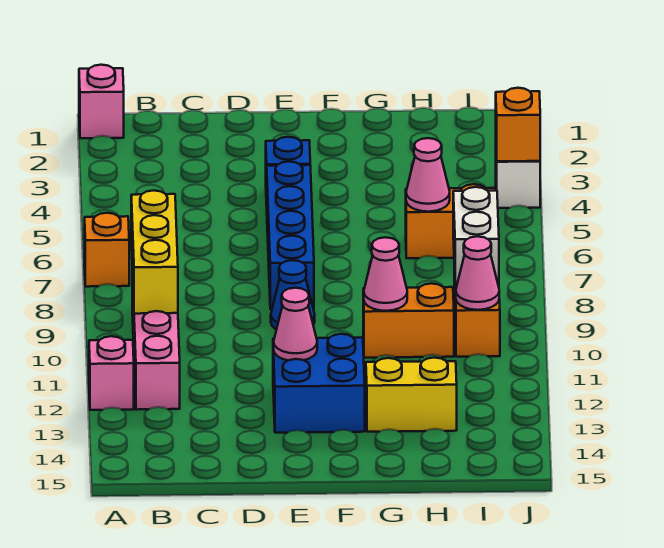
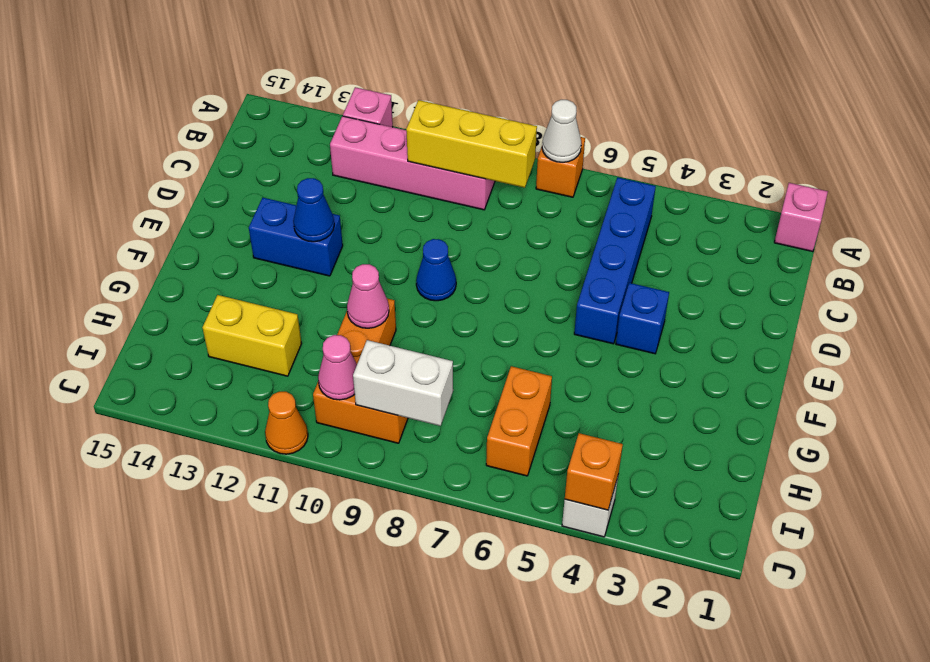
none -> white cone A7 level 2
blue brick E5:E8 level 1 -> blue brick B5:E5 level 1
blue brick E12:F13 level 1 -> blue brick E12:E13 level 1
pink cone E12 level 2 -> blue cone E12 level 2
yellow brick G13:H13 level 1 -> yellow brick H12:H13 level 1
pink cone H6 level 2 -> none
none -> orange cone J11 level 1

